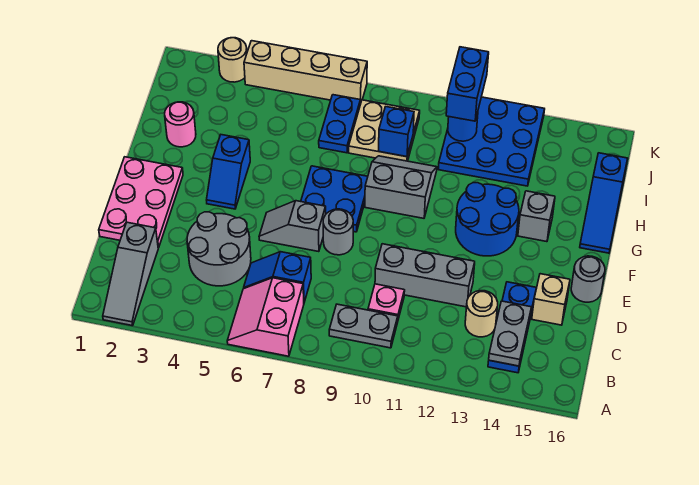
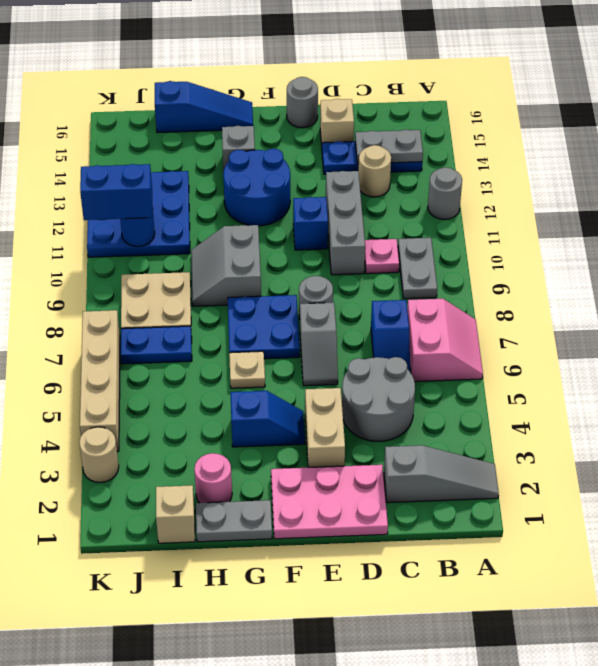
pink slope A6:B7 level 1 top 7 -> pink slope A6:B7 level 1 top B
none -> grey round brick A12 level 1
none -> tan brick E3:E4 level 1
none -> grey plate G1:H1 level 1
none -> tan plate G6 level 1
none -> tan brick I1 level 1
blue brick I9 level 2 -> blue brick E11 level 1

